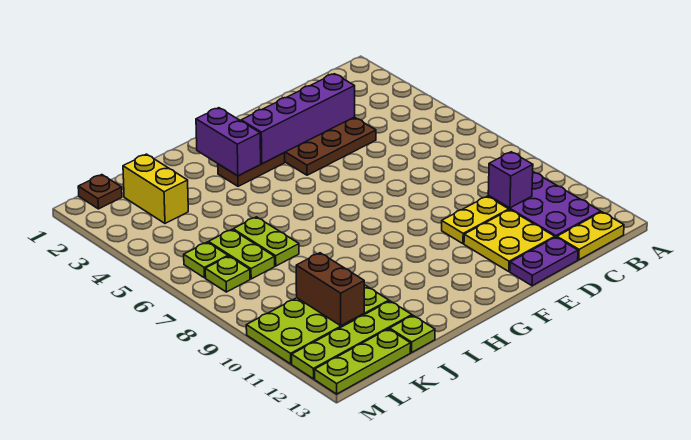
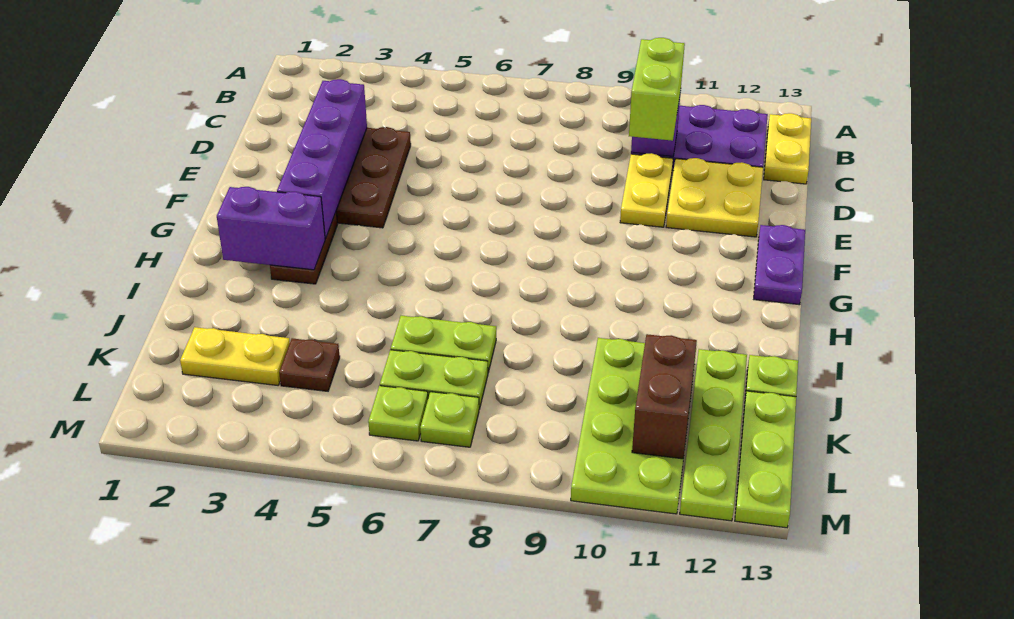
none -> lime brick C10:D10 level 3
purple plate D13:E13 level 1 -> purple plate F13:G13 level 1
yellow brick K2:K3 level 1 -> yellow plate K2:K3 level 1
brown brick K10:K11 level 2 -> brown brick K11:L11 level 2
brown plate L1 level 1 -> brown plate K4 level 1

